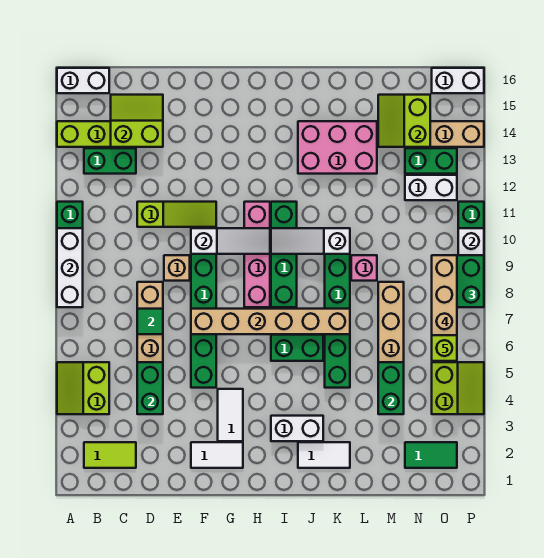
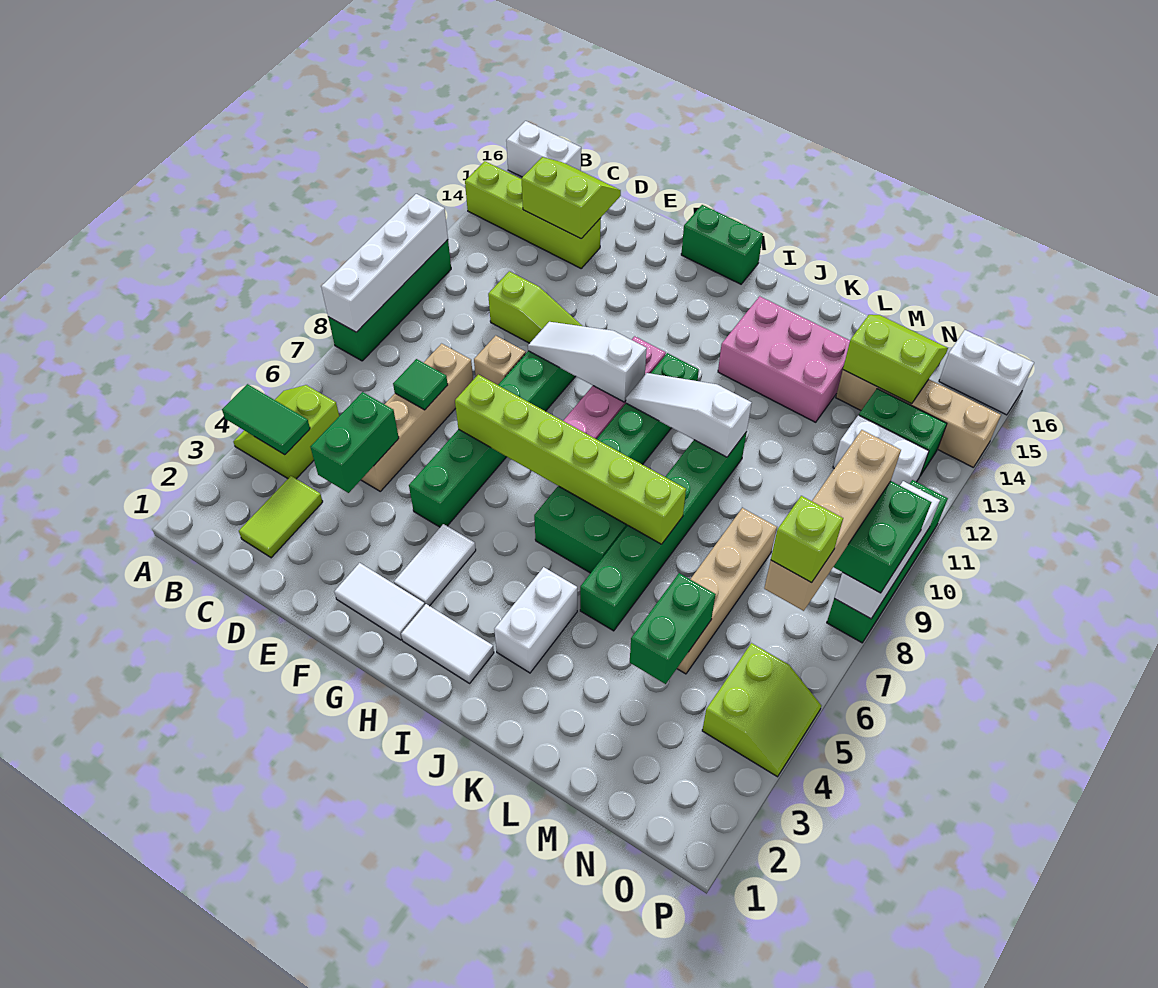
white brick A8:A10 level 2 -> white brick A8:A11 level 2
lime tile B2:C2 level 1 -> lime tile C2:C3 level 1
green brick B13:C13 level 1 -> green brick G16:H16 level 1
tan brick F7:K7 level 2 -> lime brick F7:K7 level 2
white slope F10:H10 level 2 top F -> white slope F10:H10 level 2 top H
white brick I3:J3 level 1 -> white brick J3:J4 level 1
white tile J2:K2 level 1 -> white tile H2:I2 level 1
pink brick L9 level 1 -> none
lime slope M14:N15 level 2 top N -> lime slope M14:N15 level 2 top 14
green tile N2:O2 level 1 -> green tile A4:B4 level 2

